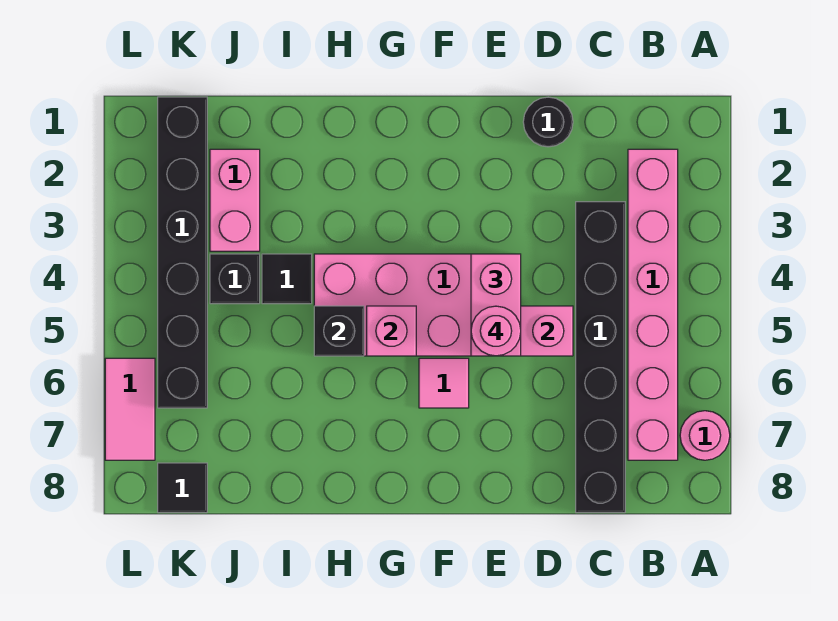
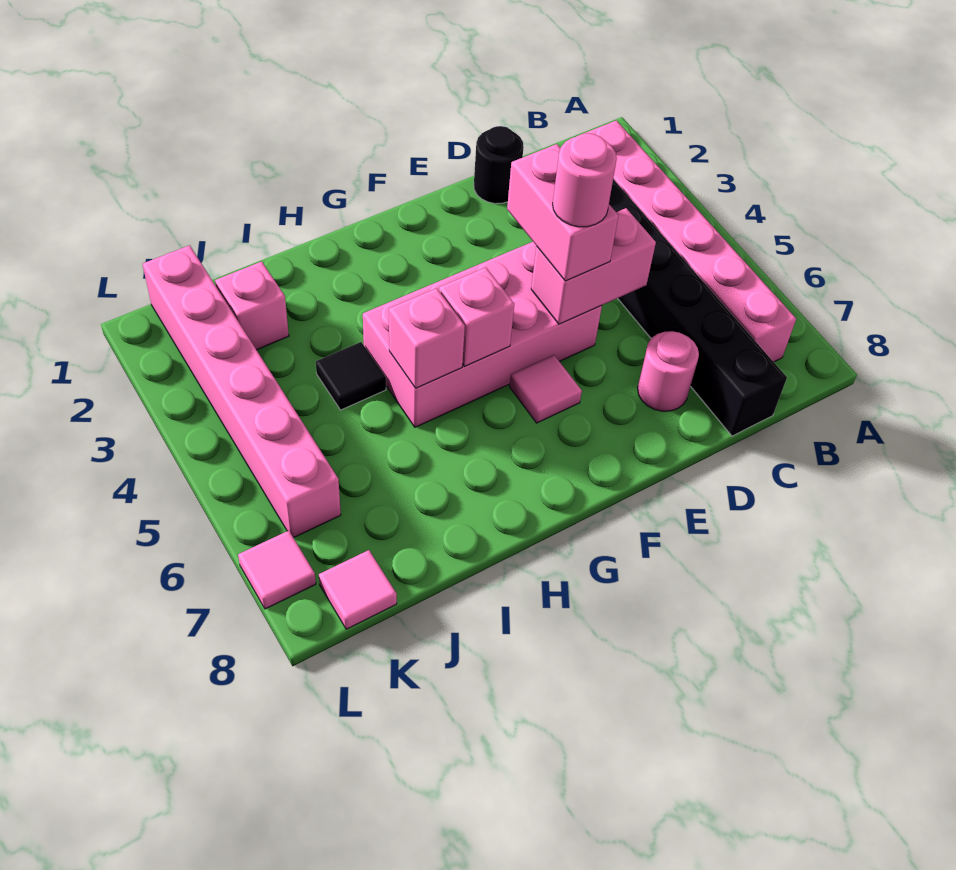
pink round brick A7 level 1 -> pink round brick D7 level 1
black brick H5 level 2 -> pink brick H5 level 2
pink brick J2:J3 level 1 -> pink brick J2 level 1
black brick J4 level 1 -> none
black brick K1:K6 level 1 -> pink brick K1:K6 level 1
black tile K8 level 1 -> pink tile K8 level 1
pink tile L6:L7 level 1 -> pink tile L7 level 1

